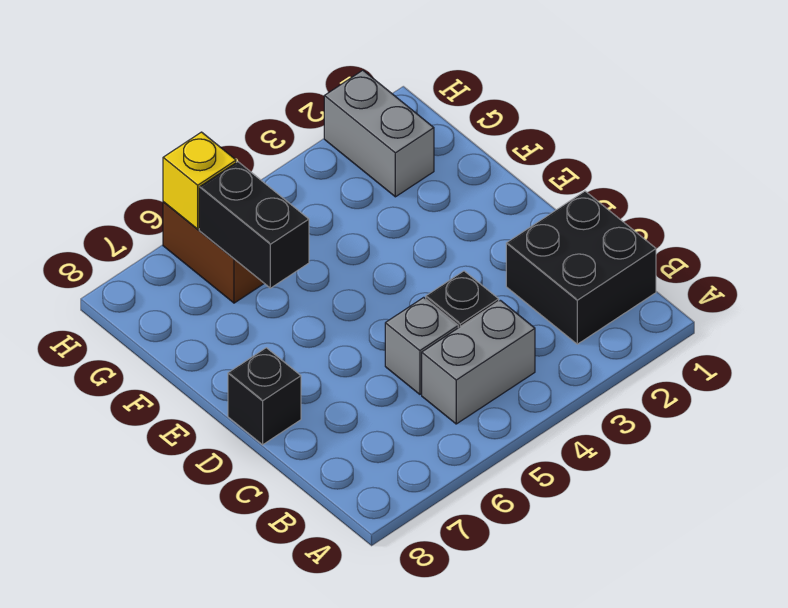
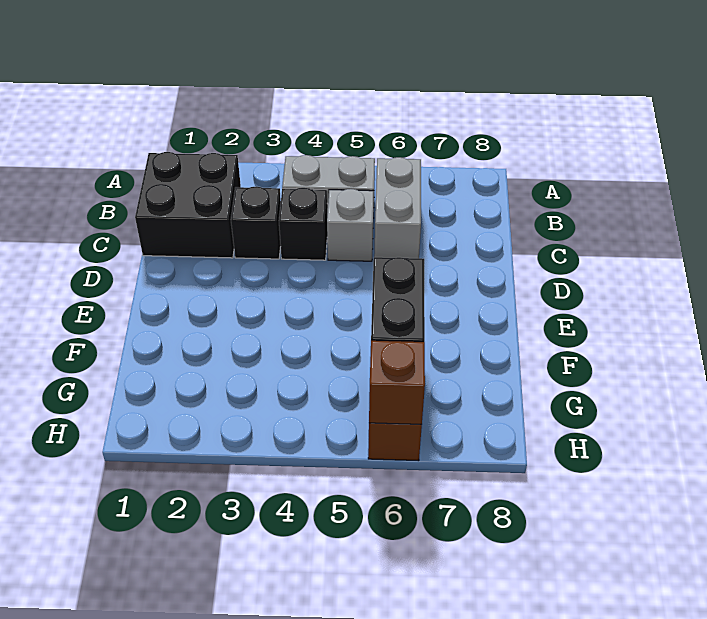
black brick D8 level 1 -> black brick C3 level 1
grey brick G2:H2 level 1 -> grey brick B6:C6 level 1
yellow brick H6 level 2 -> brown brick H6 level 2

